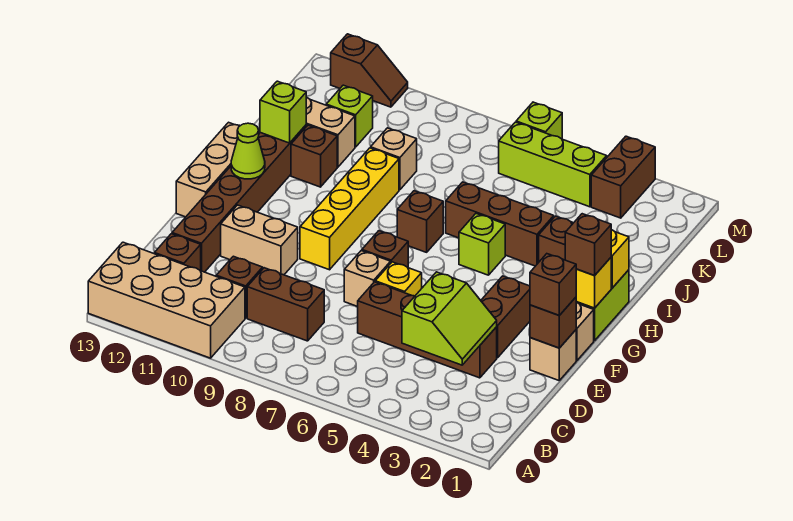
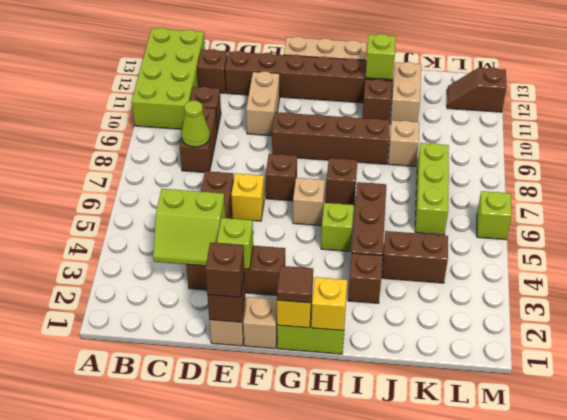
tan brick A10:B13 level 1 -> lime brick A10:B13 level 1
tan brick E7 level 1 -> tan brick G6 level 1
yellow brick F9:I9 level 1 -> brown brick F9:I9 level 1
brown brick G1 level 3 -> brown tile G1 level 3
lime cone G12 level 2 -> lime cone C8 level 2
lime brick K11 level 1 -> lime brick E3 level 2
brown brick L3:M3 level 1 -> brown brick J4:K4 level 1
lime brick L4:L6 level 1 -> lime brick K6:K8 level 1
brown slope M11:M12 level 1 top 12 -> brown slope L12:M12 level 1 top M

